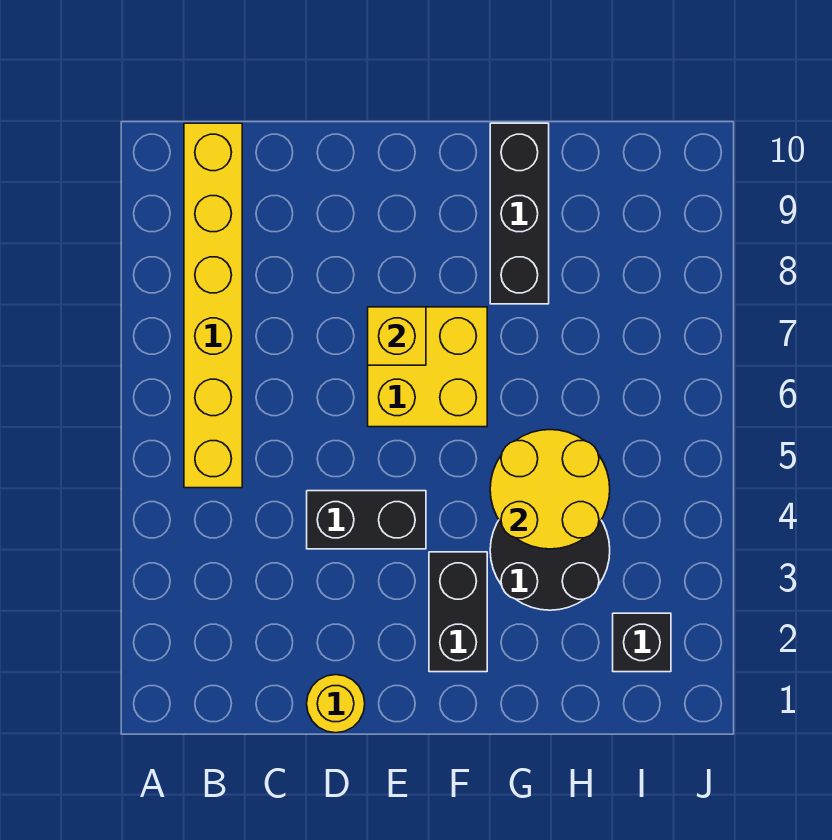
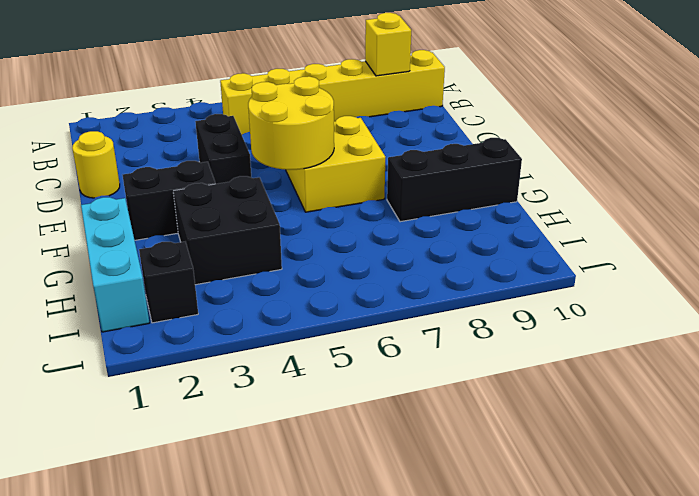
yellow brick E7 level 2 -> yellow brick B9 level 2
none -> cyan brick G1:I1 level 1
black round brick G3:H4 level 1 -> black brick G3:H4 level 1
yellow round brick G4:H5 level 2 -> yellow round brick E5:F6 level 2

